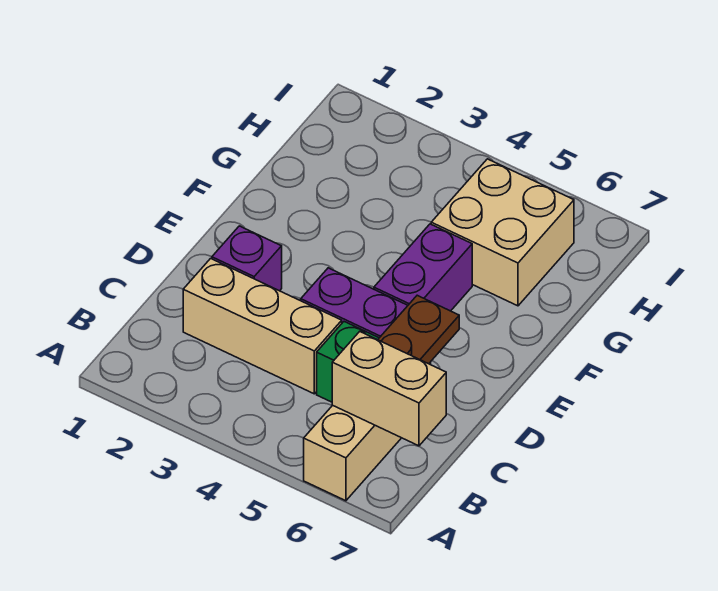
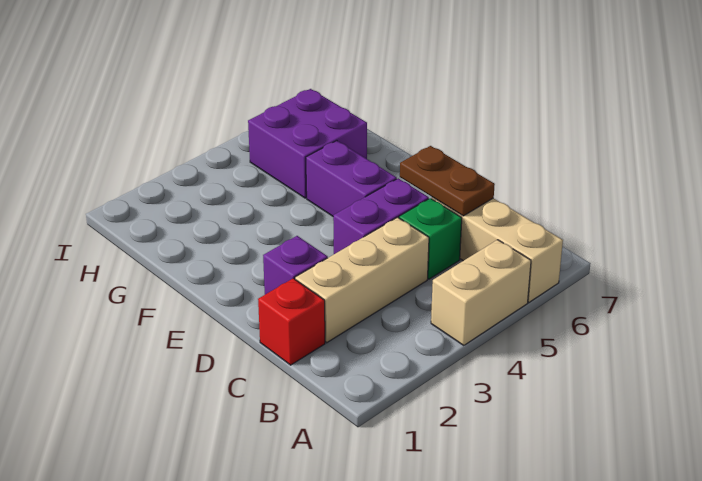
tan brick B6:B7 level 2 -> tan brick A4:A5 level 1
none -> red brick C1 level 1
tan brick G5:H6 level 1 -> purple brick G5:H6 level 1

